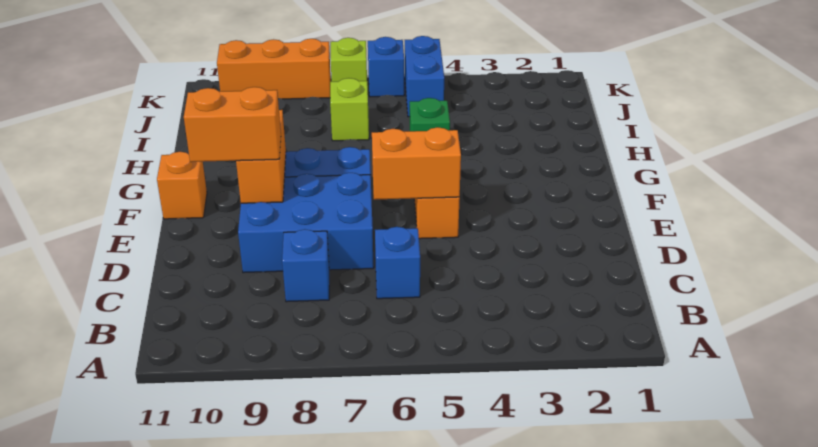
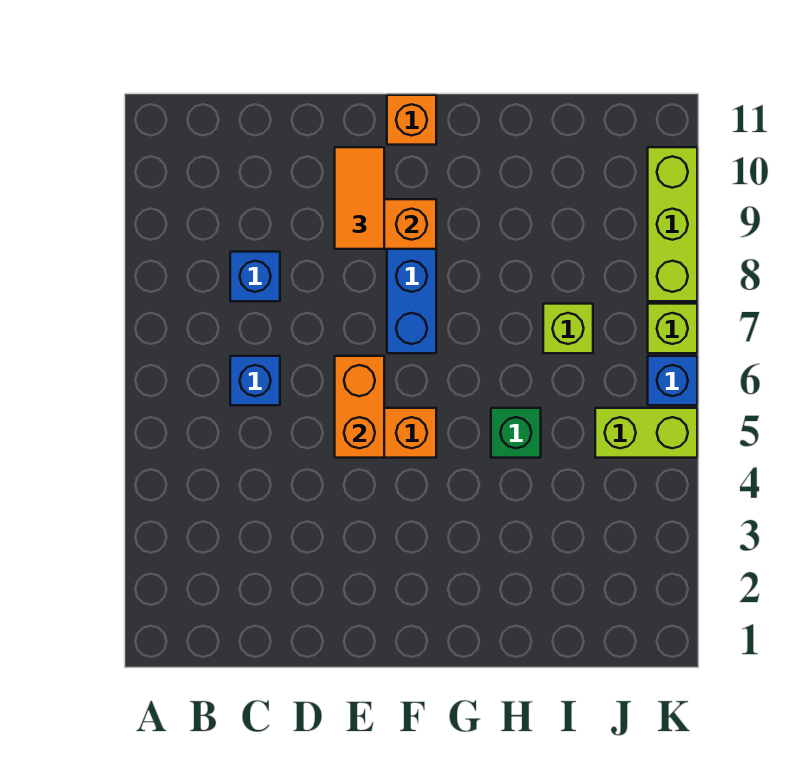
blue brick D7:E9 level 1 -> none
orange brick E9:E10 level 3 -> orange tile E9:E10 level 3
blue brick J5:K5 level 1 -> lime brick J5:K5 level 1
orange brick K8:K10 level 1 -> lime brick K8:K10 level 1

